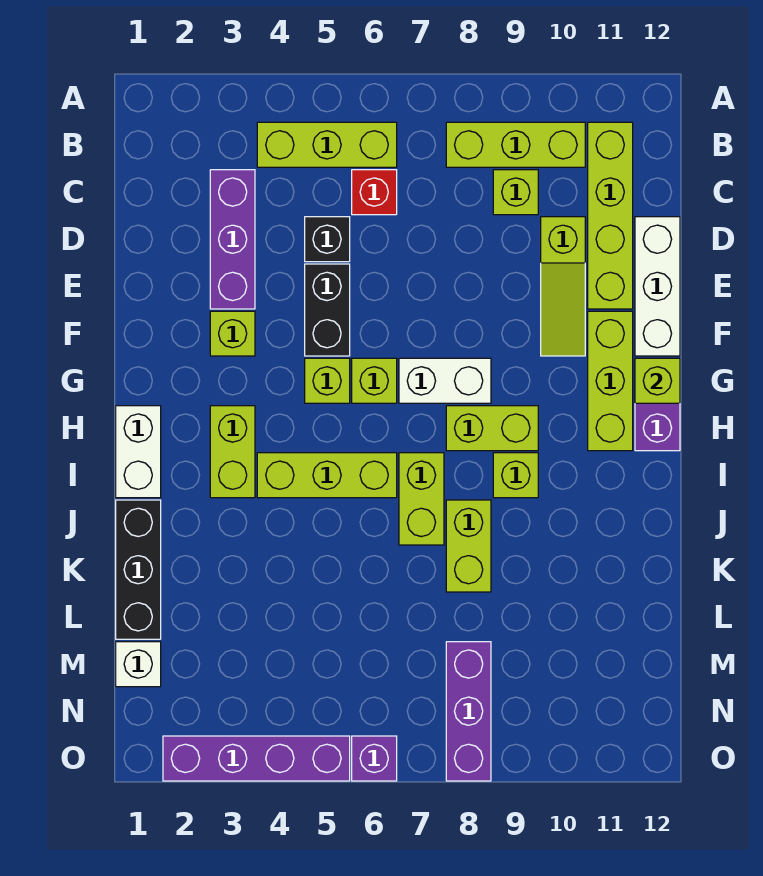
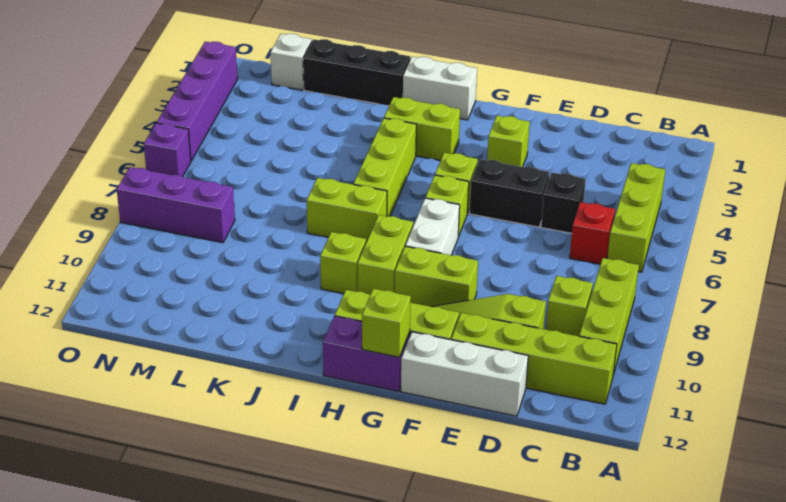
purple brick C3:E3 level 1 -> none
lime brick J8:K8 level 1 -> lime brick F9:G9 level 1

